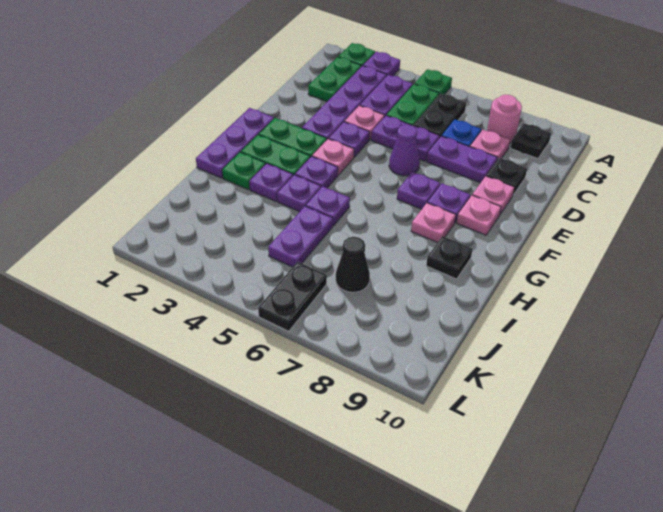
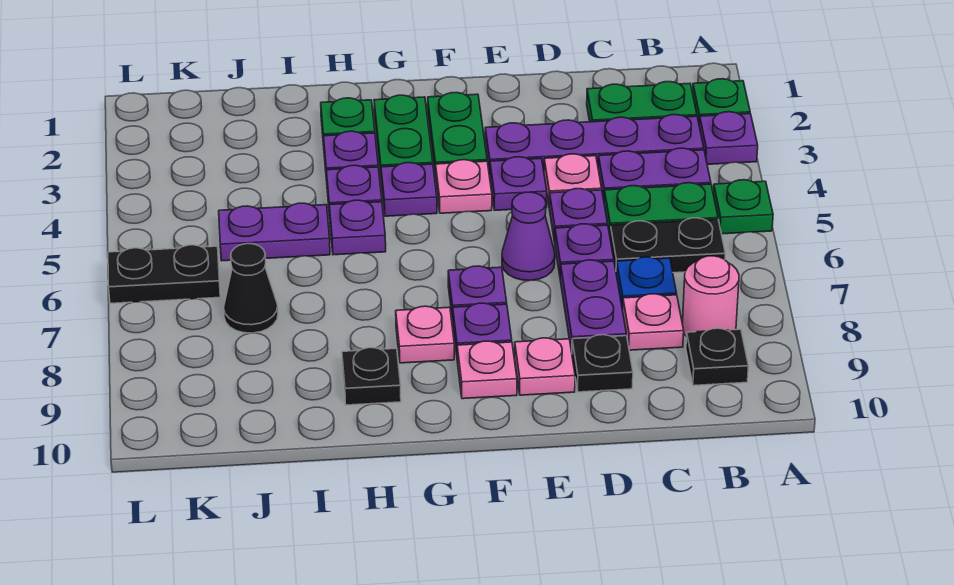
purple plate F1:H1 level 1 -> none

